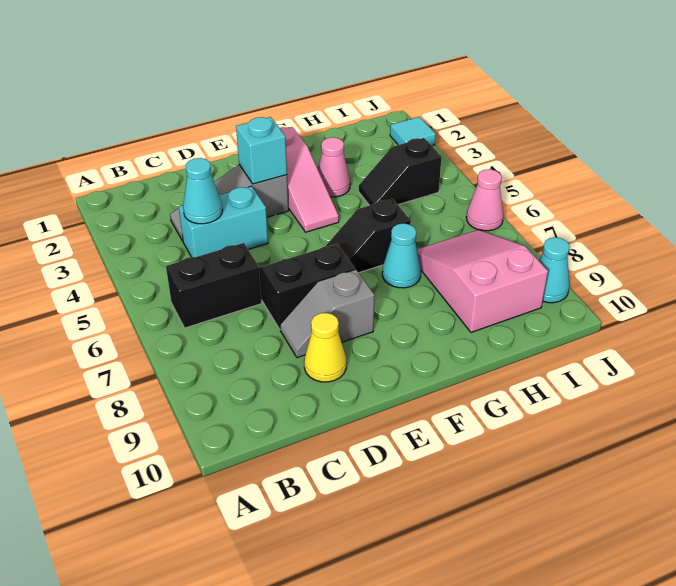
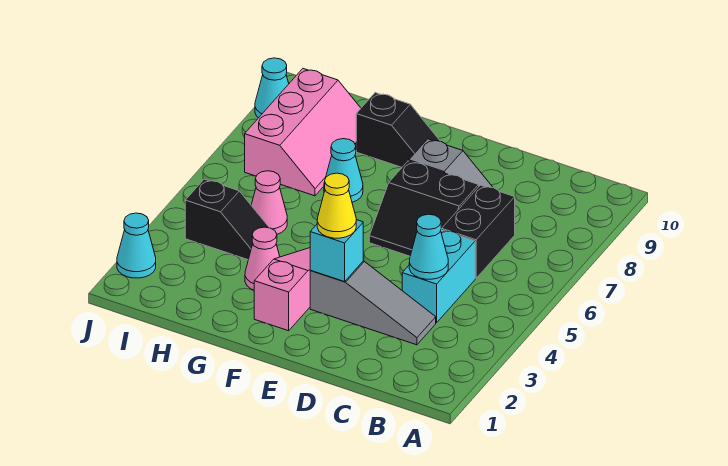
black brick B6:C6 level 1 -> black brick C6:C7 level 1
cyan brick C4:D4 level 1 -> cyan brick C4:C5 level 1
yellow cone D9 level 1 -> yellow cone E3 level 3
black slope F6:G6 level 1 top G -> black slope F9:G9 level 1 top G
pink slope H7:I9 level 1 top 9 -> pink slope H7:I9 level 1 top I
cyan tile J2 level 1 -> cyan cone J2 level 1
pink cone J6 level 1 -> pink cone H5 level 1

